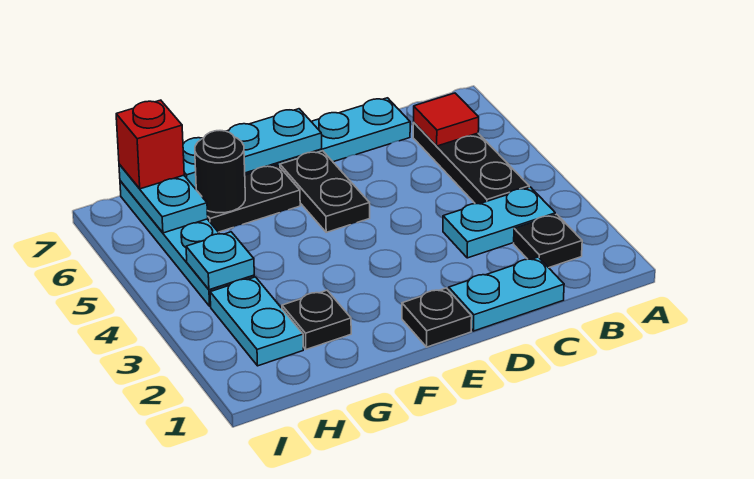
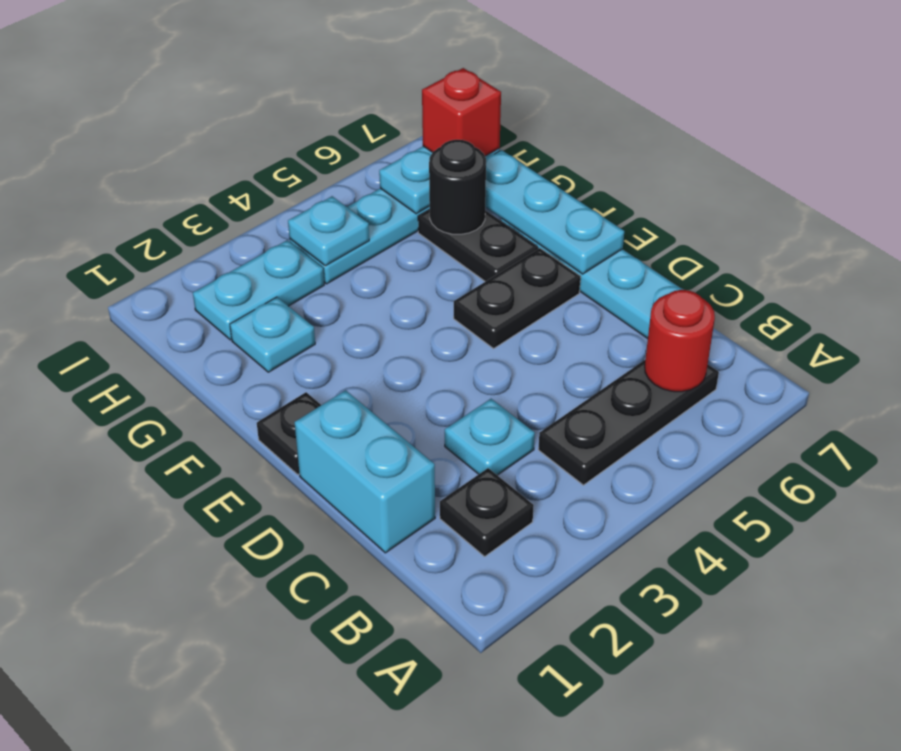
cyan plate B3:C3 level 1 -> cyan plate C3 level 1
red tile B6 level 2 -> red round brick B6 level 2
cyan plate C1:D1 level 1 -> cyan brick C1:D1 level 1
black plate G2 level 1 -> cyan plate G2 level 1

